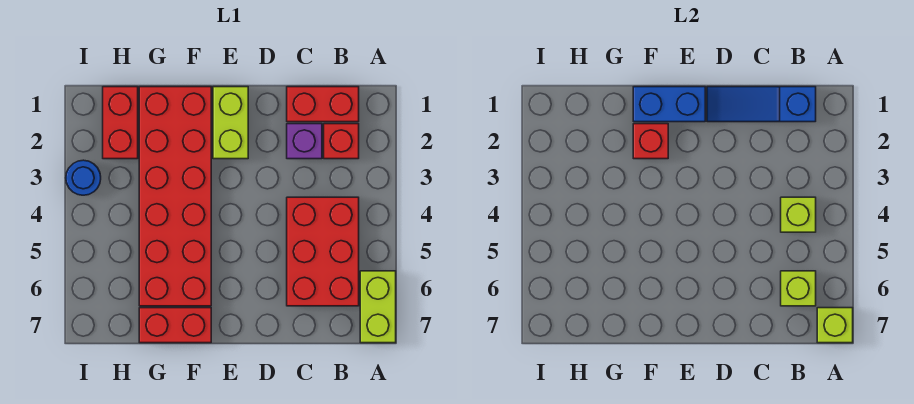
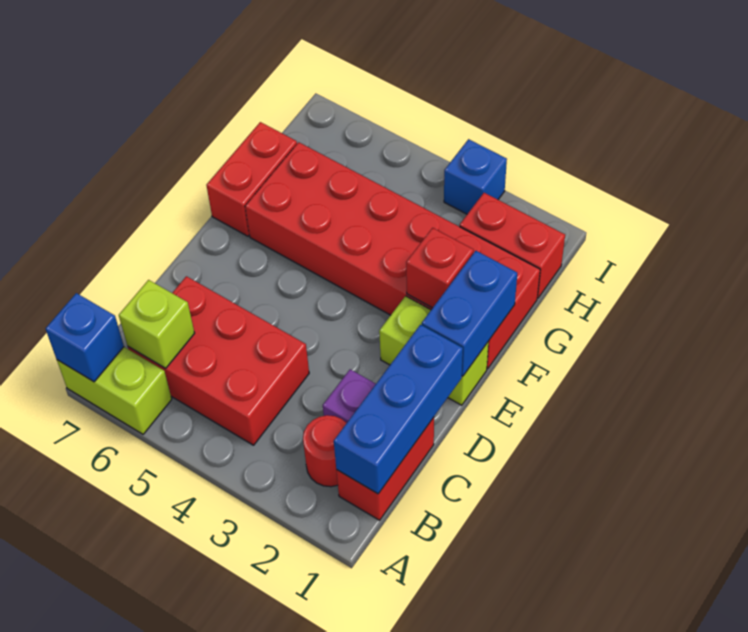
lime brick A7 level 2 -> blue brick A7 level 2
blue slope B1:D1 level 2 top B -> blue brick B1:D1 level 2
red brick B2 level 1 -> red round brick B2 level 1
lime brick B4 level 2 -> none
blue round brick I3 level 1 -> blue brick I3 level 1

